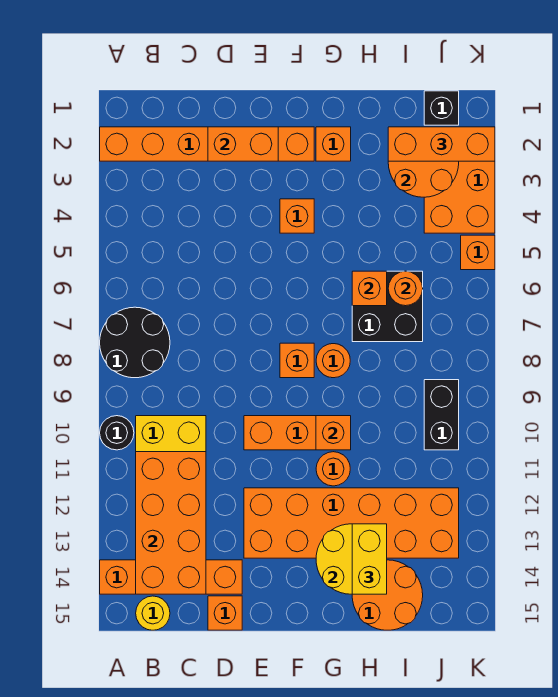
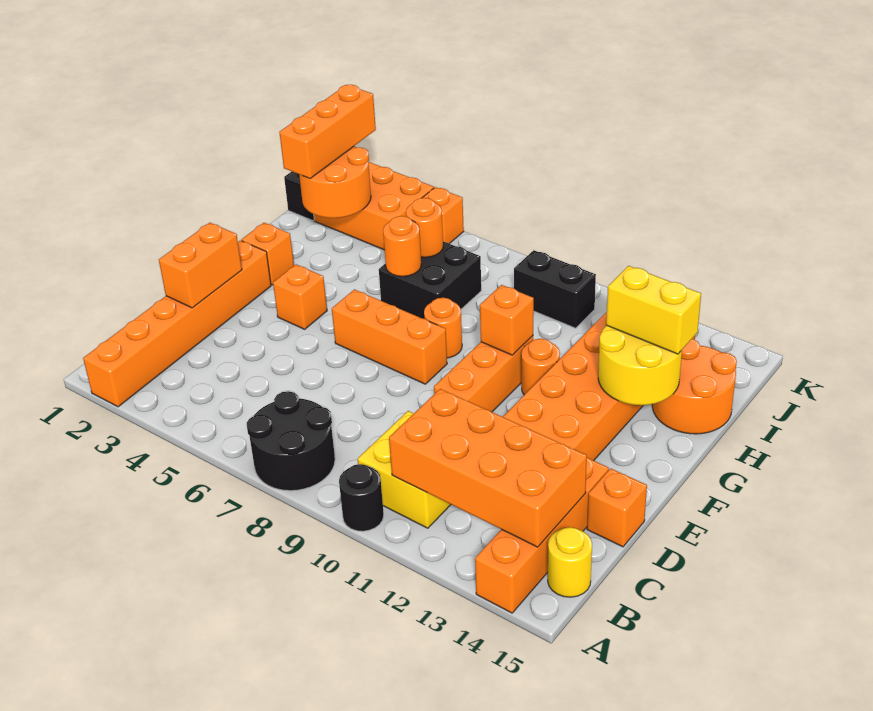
orange brick F8 level 1 -> orange brick F6:F8 level 1
orange brick H6 level 2 -> orange round brick H6 level 2

